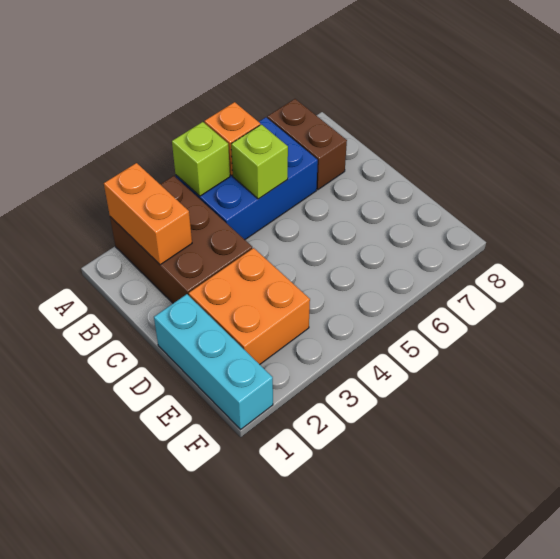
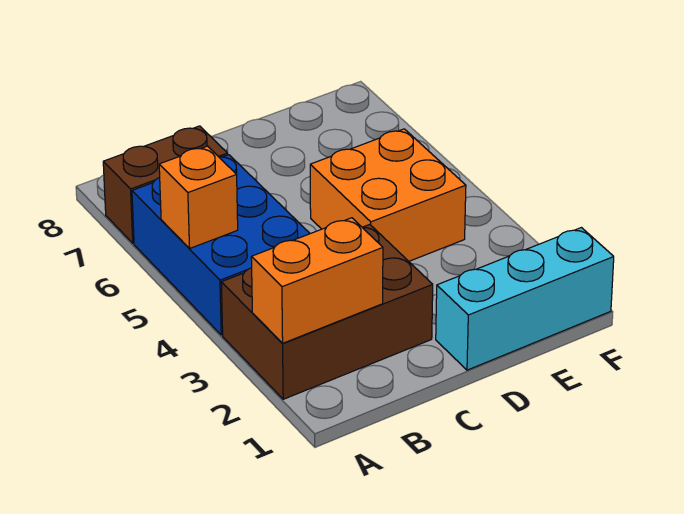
lime brick A4 level 2 -> none
lime brick B5 level 2 -> none
orange brick D2:E3 level 1 -> orange brick D4:E5 level 1

